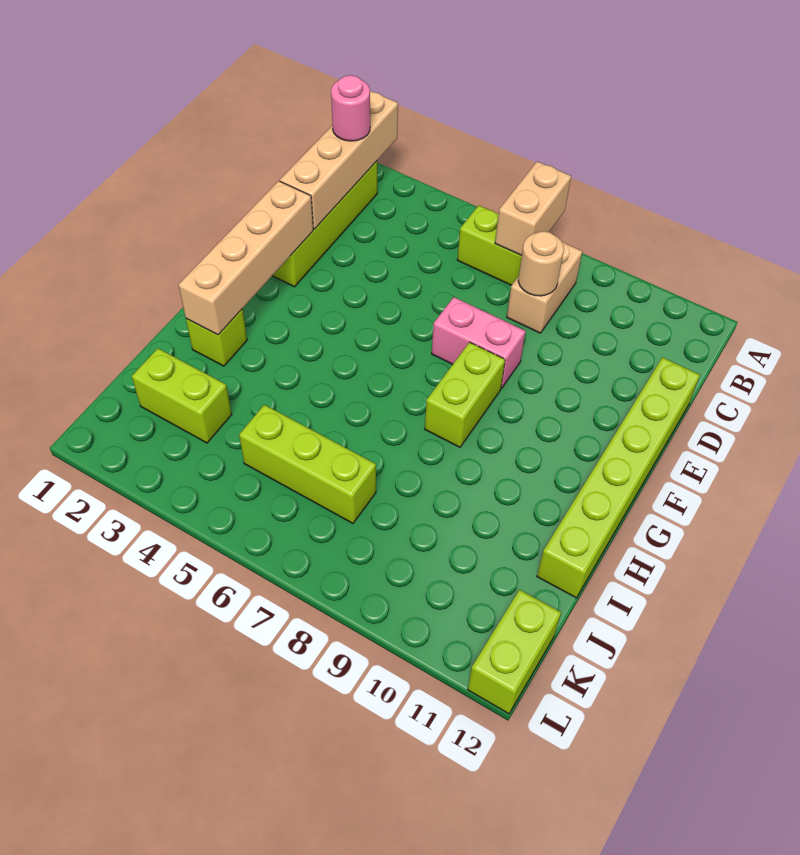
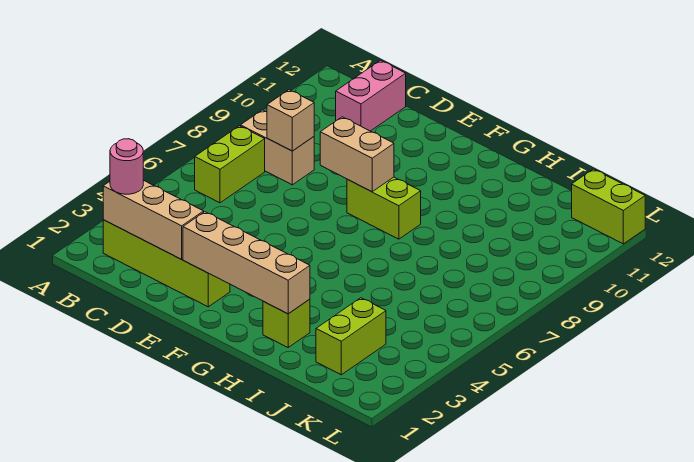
tan brick A2:D2 level 2 -> tan brick B2:D2 level 2
tan brick A7:B7 level 2 -> tan brick E8:F8 level 2
tan round brick C8 level 2 -> tan brick C8 level 2
lime brick D12:I12 level 1 -> none
pink brick E7:E8 level 1 -> pink brick C11:C12 level 1
lime brick J5:J7 level 1 -> none

